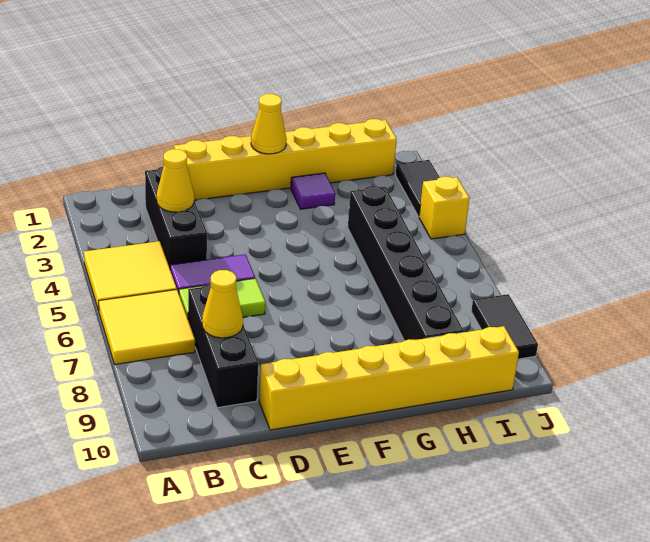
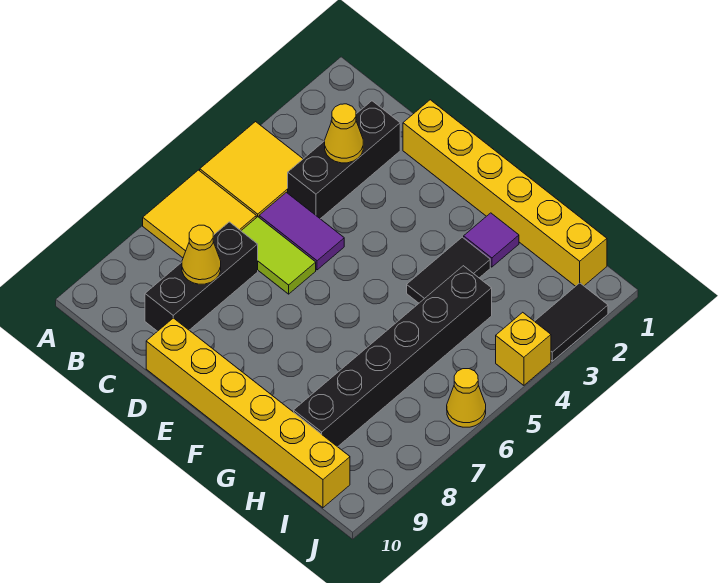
yellow cone F1 level 2 -> yellow cone J6 level 1
black tile J8:J9 level 1 -> black tile G3:G4 level 1

